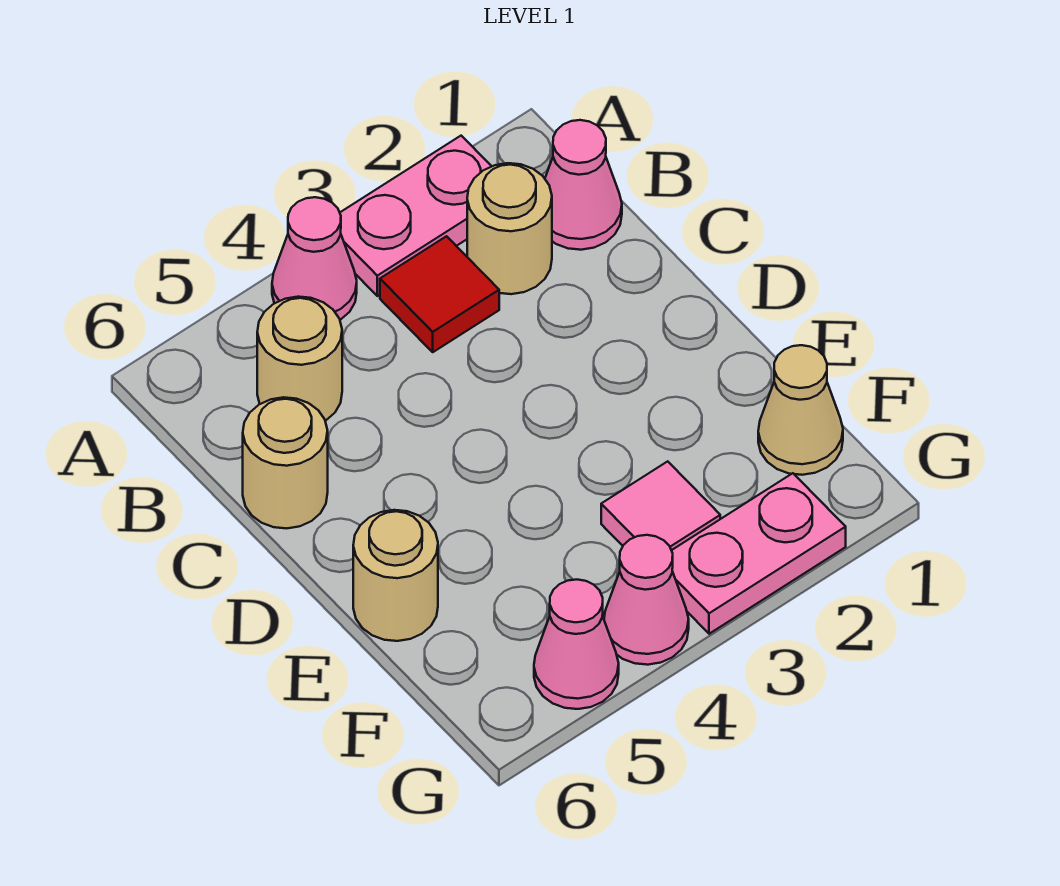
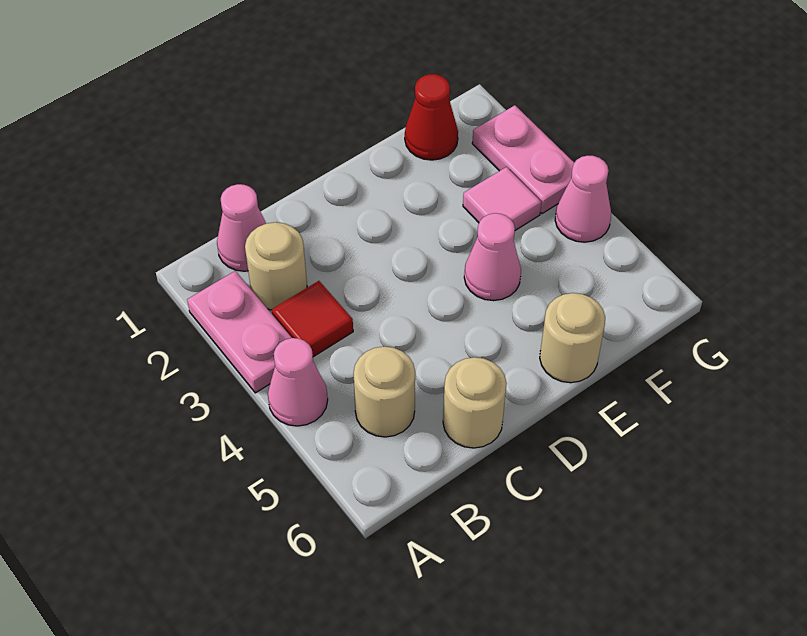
tan cone F1 level 1 -> red cone F1 level 1
pink cone G5 level 1 -> pink cone E4 level 1

